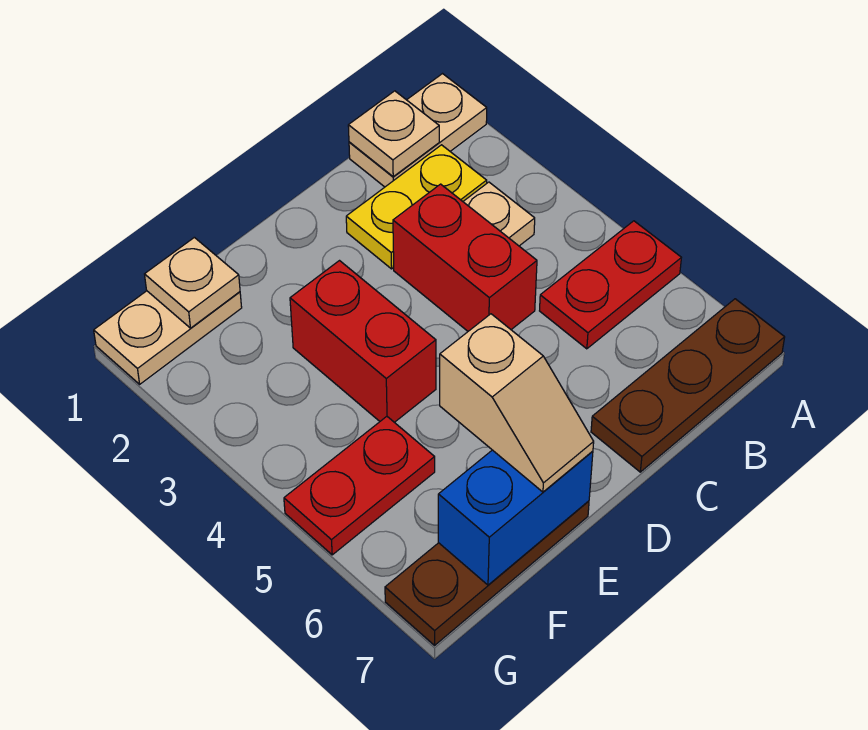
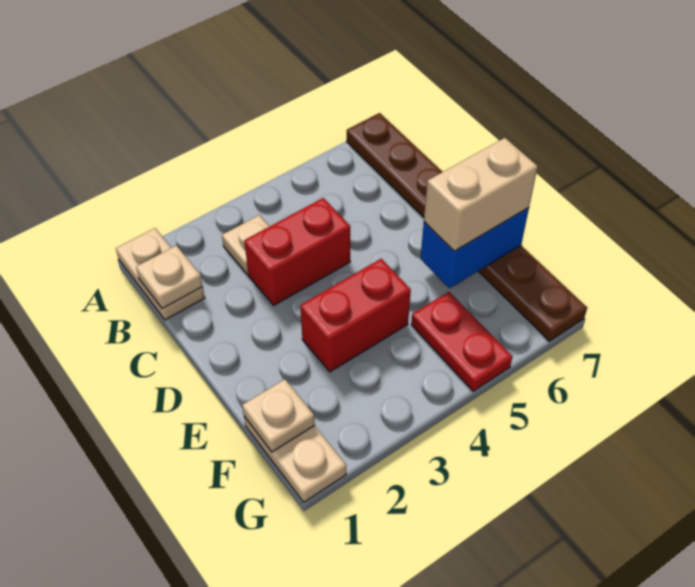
red plate A5:B5 level 1 -> none
yellow plate B2:C2 level 1 -> none
tan slope E6:E7 level 3 top 6 -> tan brick E6:E7 level 3
blue brick E7:F7 level 2 -> blue brick E6:E7 level 2

